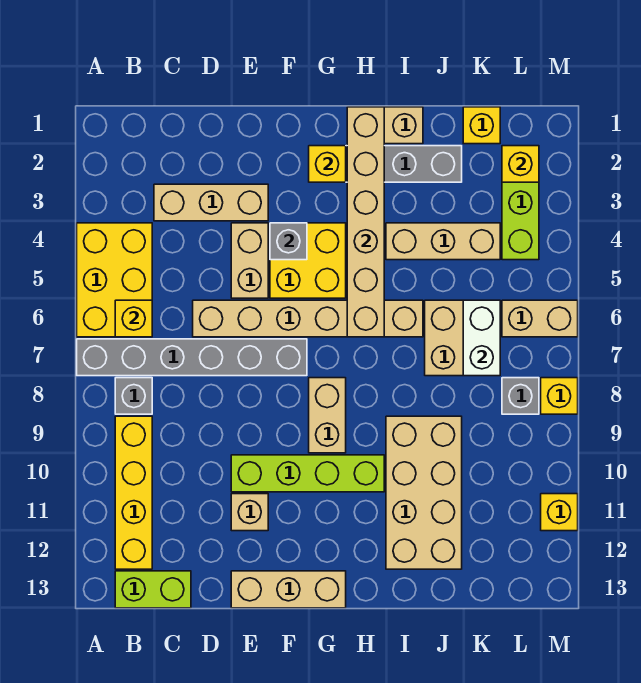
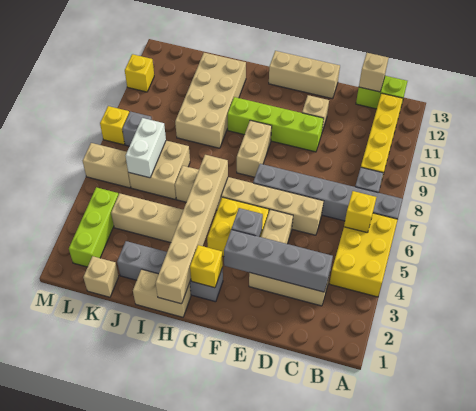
none -> grey brick C3:F3 level 2
none -> tan brick C13 level 2
yellow brick K1 level 1 -> tan brick K1 level 1
yellow brick L2 level 2 -> none

